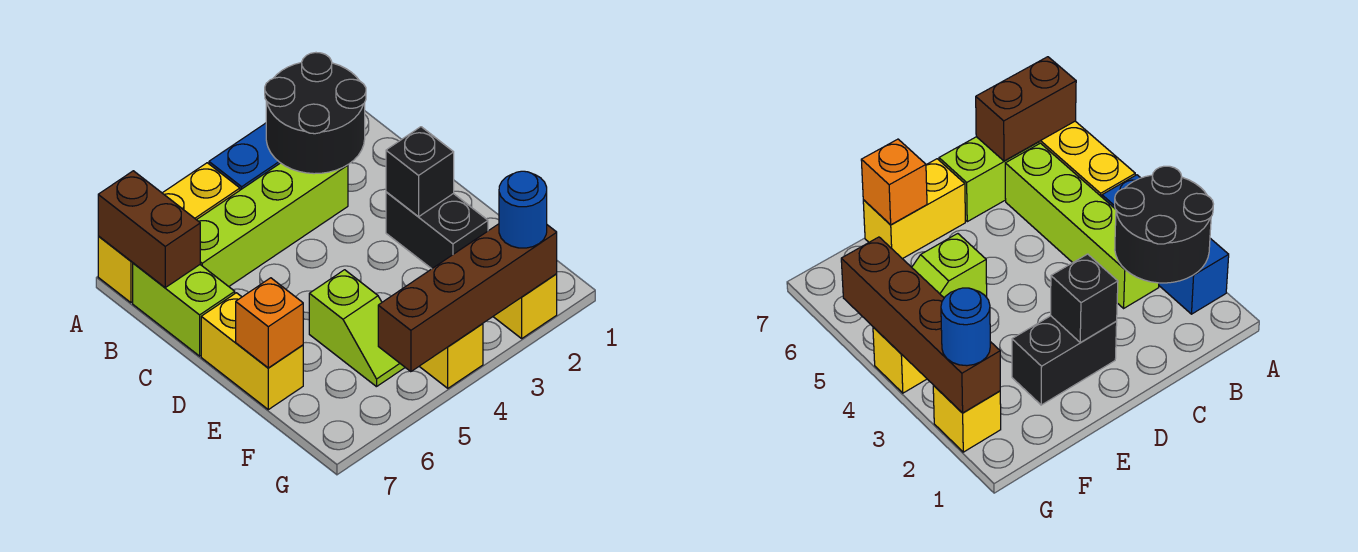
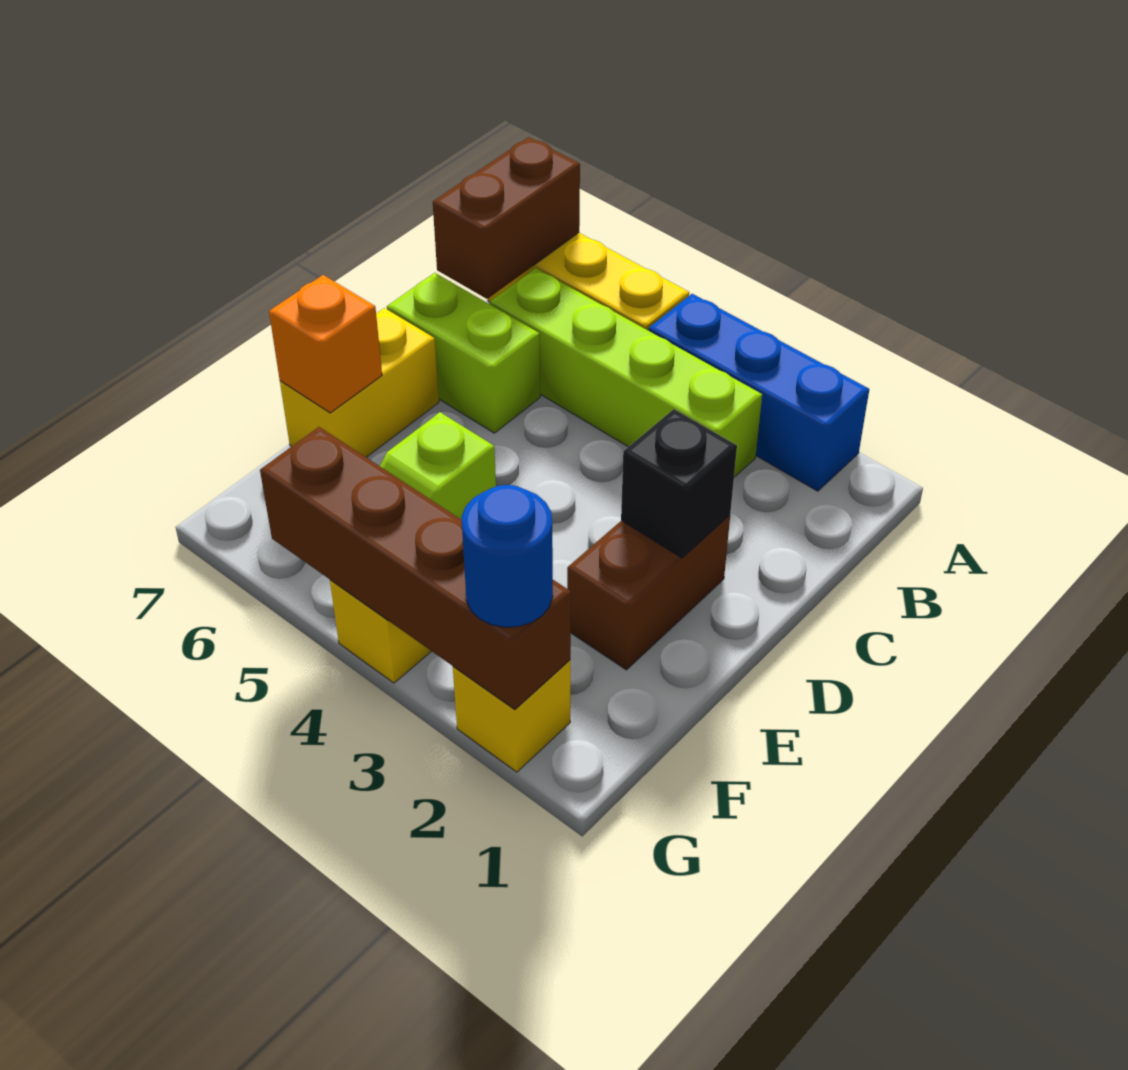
black round brick A2:B3 level 2 -> none
lime brick B7:C7 level 1 -> lime brick C6:C7 level 1
black brick D2:E2 level 1 -> brown brick D2:E2 level 1

